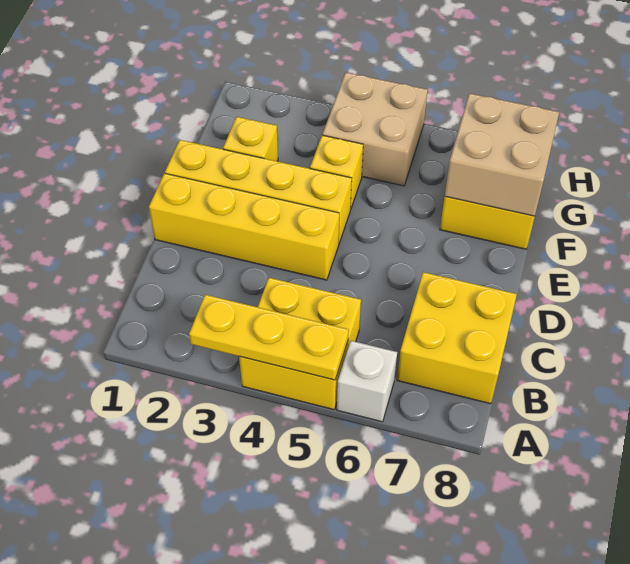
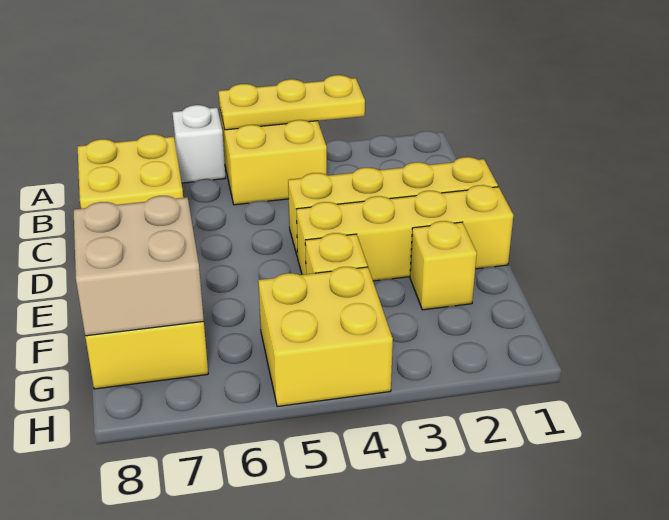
tan brick G4:H5 level 1 -> yellow brick G4:H5 level 1

